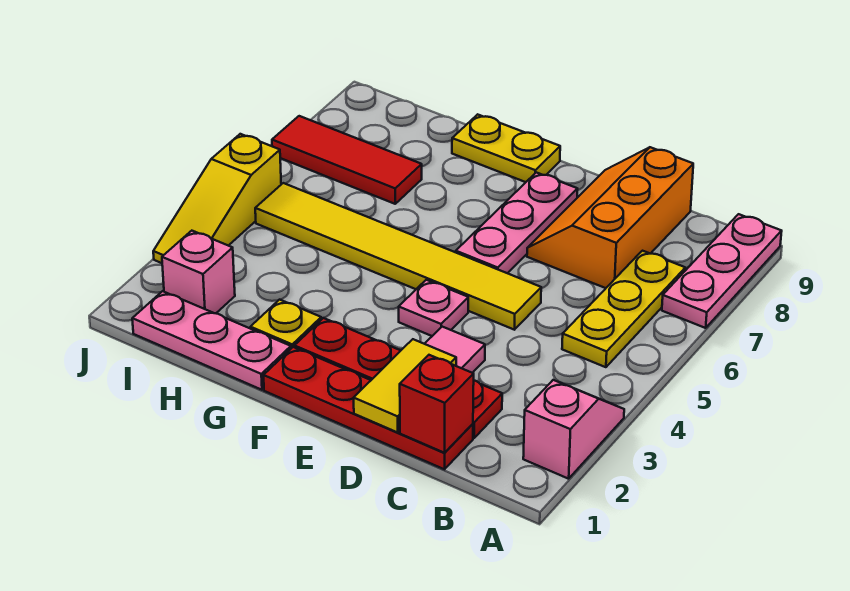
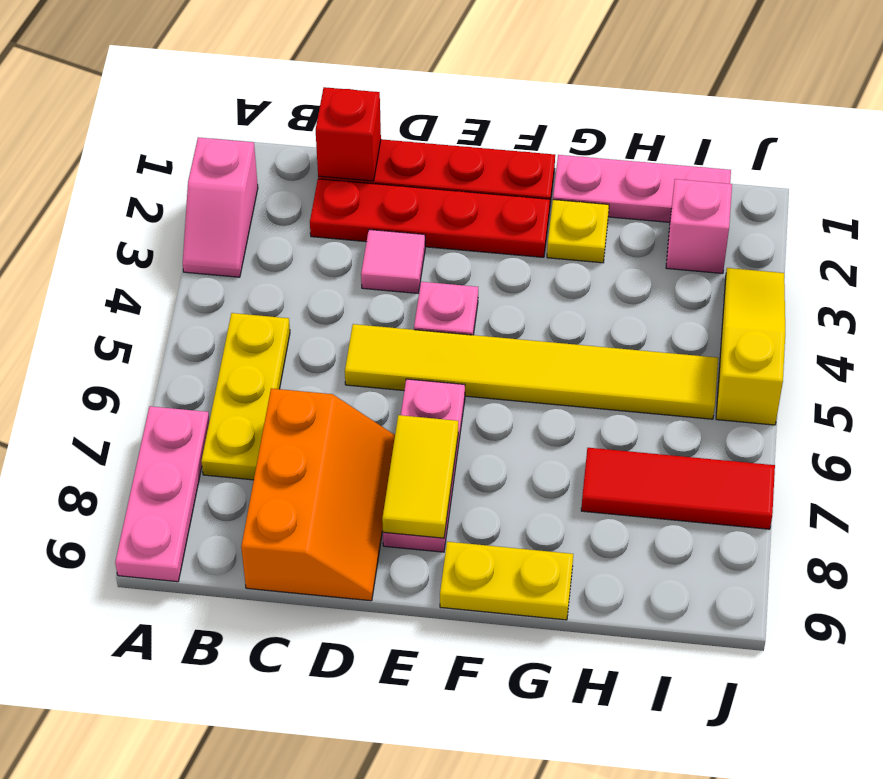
yellow tile D1:D2 level 2 -> yellow tile E7:E8 level 2

